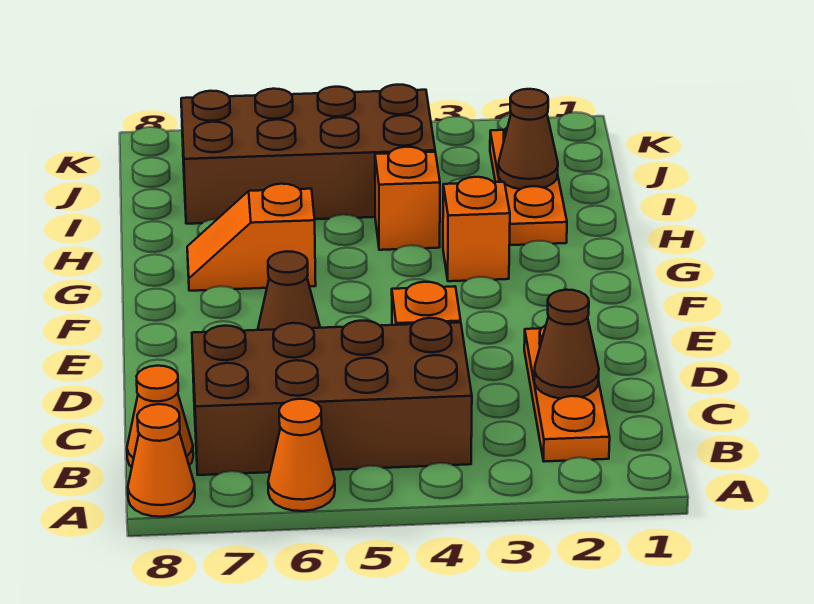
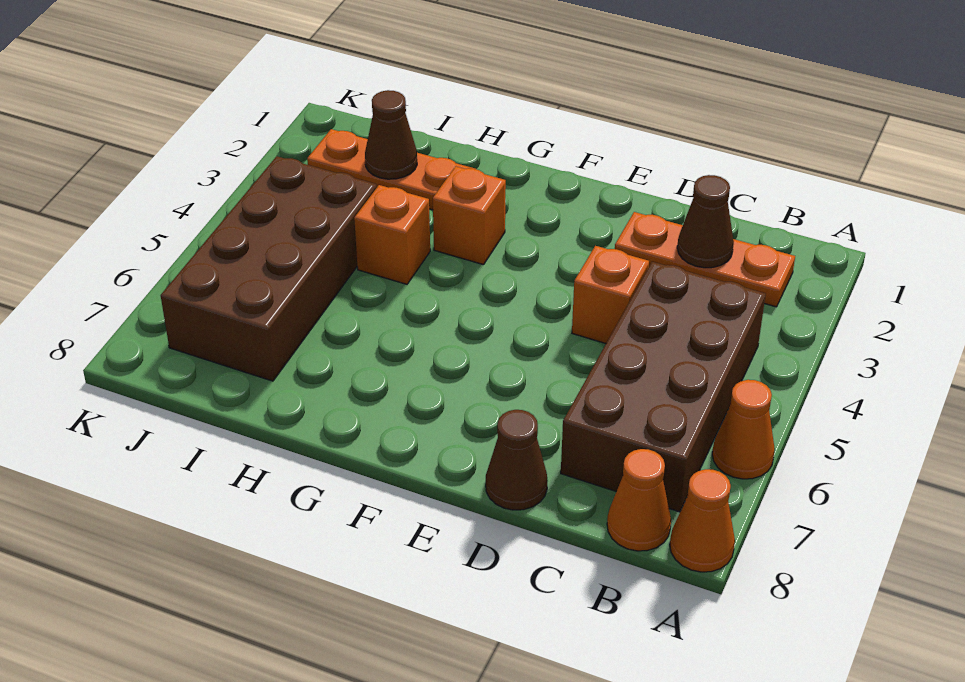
brown cone E6 level 1 -> brown cone D8 level 1
orange slope G6:G7 level 1 top 6 -> none

